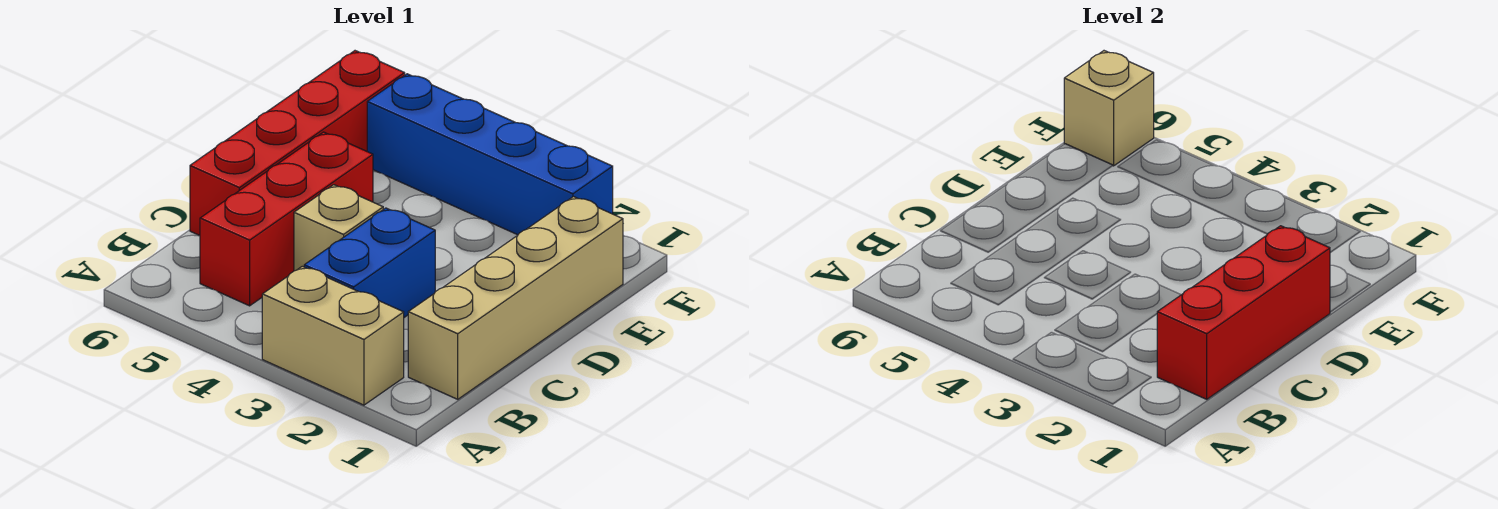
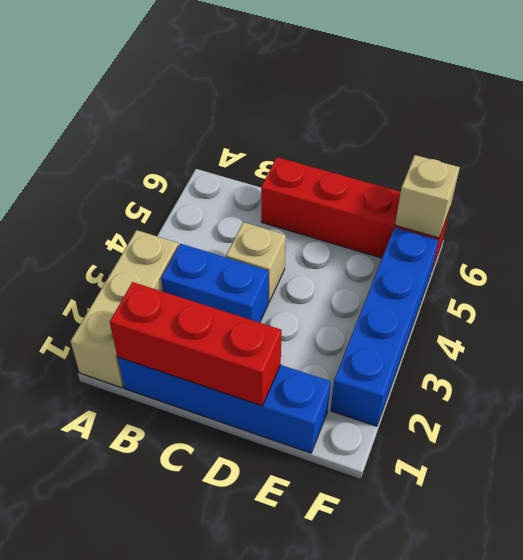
tan brick A2:A3 level 1 -> tan brick A1:A3 level 1
tan brick B1:E1 level 1 -> blue brick B1:E1 level 1
red brick B5:D5 level 1 -> none

